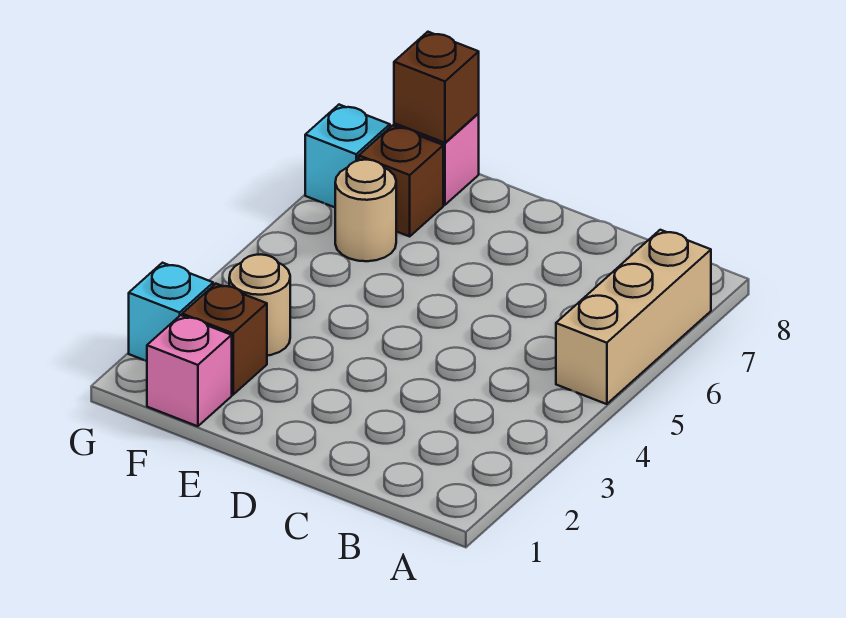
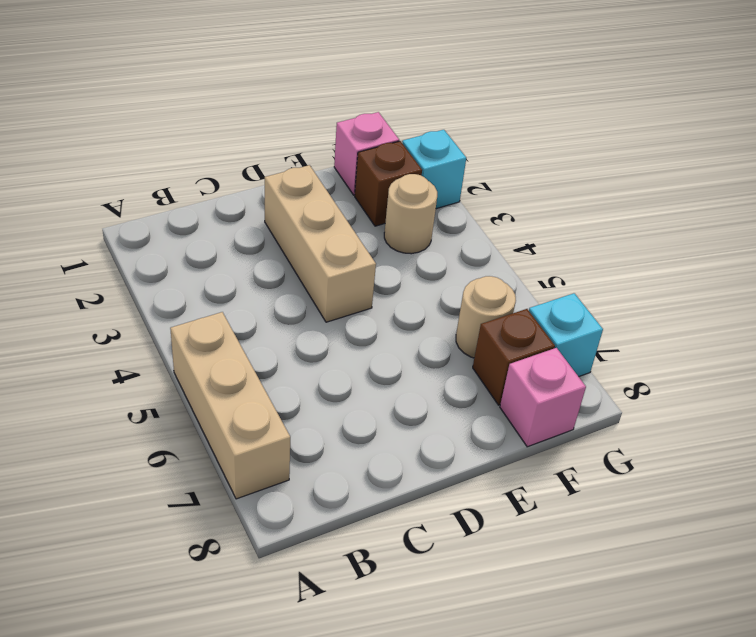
none -> tan brick D2:D4 level 1
brown brick F8 level 2 -> none

